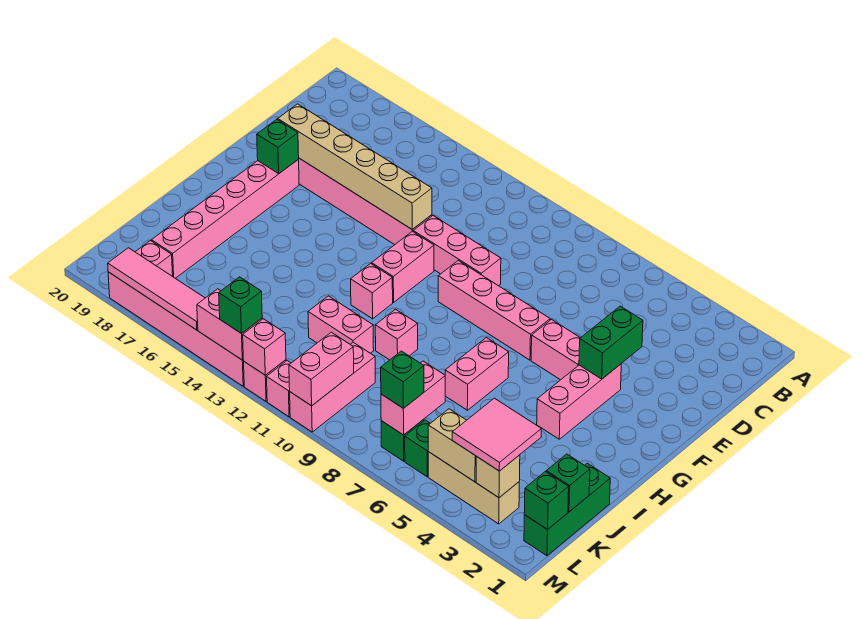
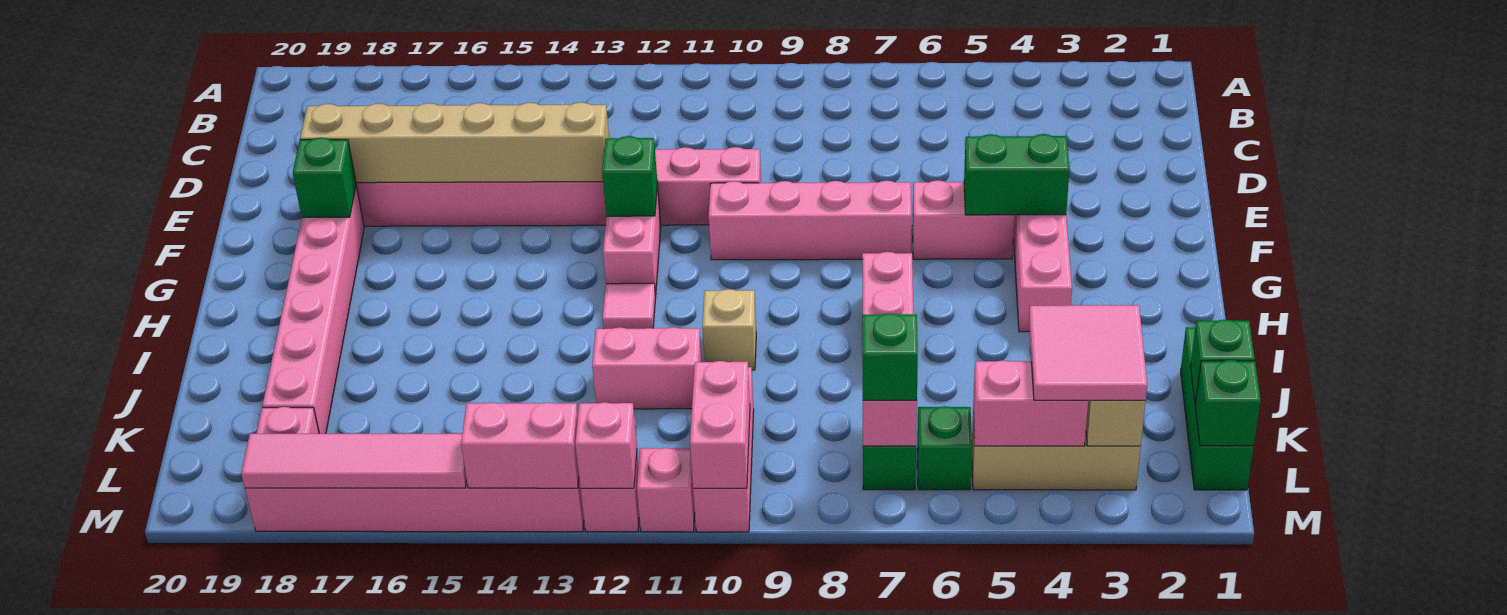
green brick E4:F4 level 2 -> green brick F4:F5 level 2
pink brick H12 level 1 -> pink tile H12 level 1
pink brick I10 level 1 -> tan brick I10 level 1
tan brick L4:L5 level 2 -> pink brick L4:L5 level 2
green brick M13 level 3 -> green brick F12 level 2

